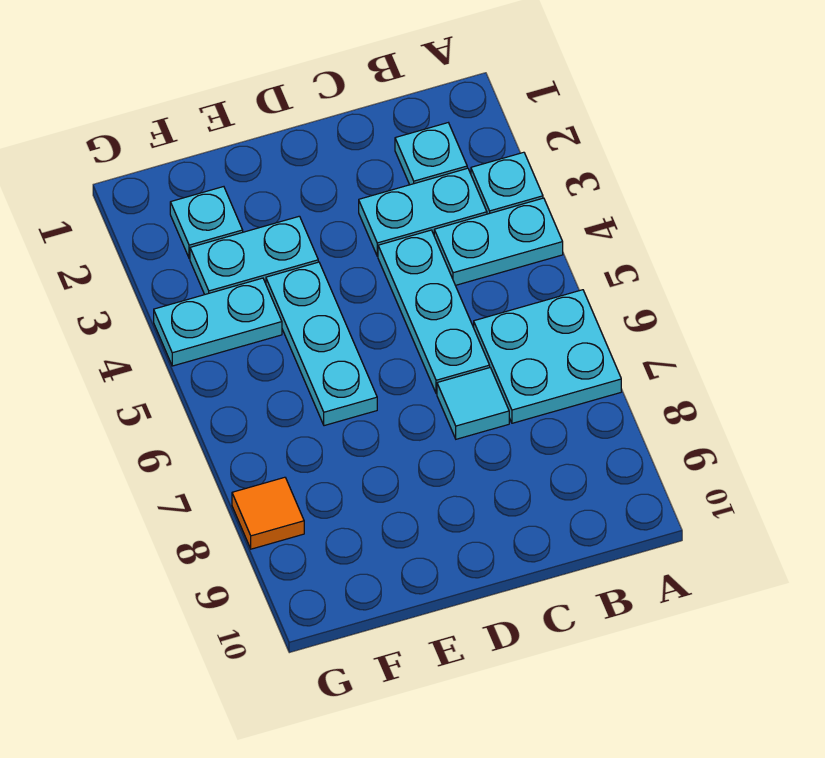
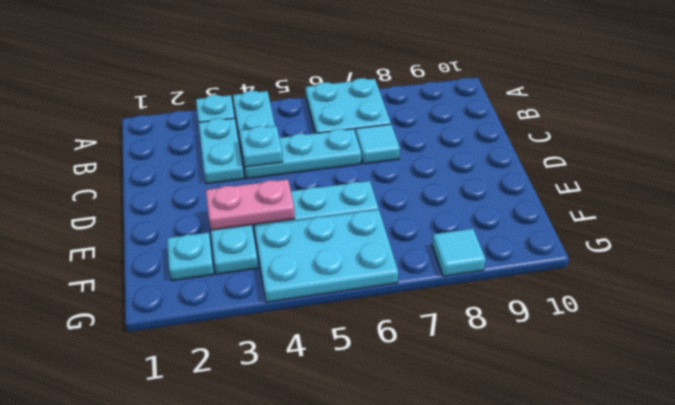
cyan plate B2 level 1 -> cyan plate C4 level 2
none -> pink plate E3:E4 level 2
cyan plate F4:G4 level 1 -> cyan plate F4:G6 level 1
orange tile G8 level 1 -> cyan tile G8 level 1

